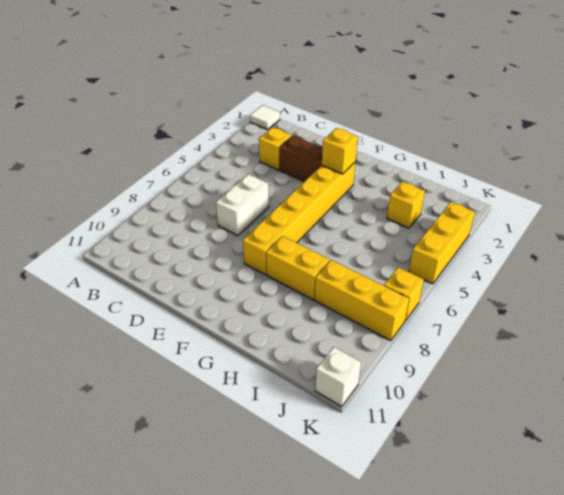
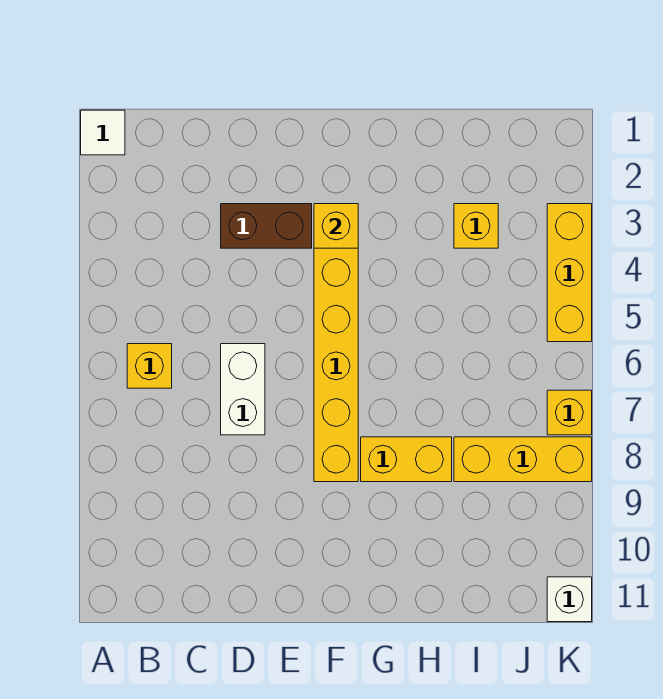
yellow brick C3 level 1 -> yellow brick B6 level 1

